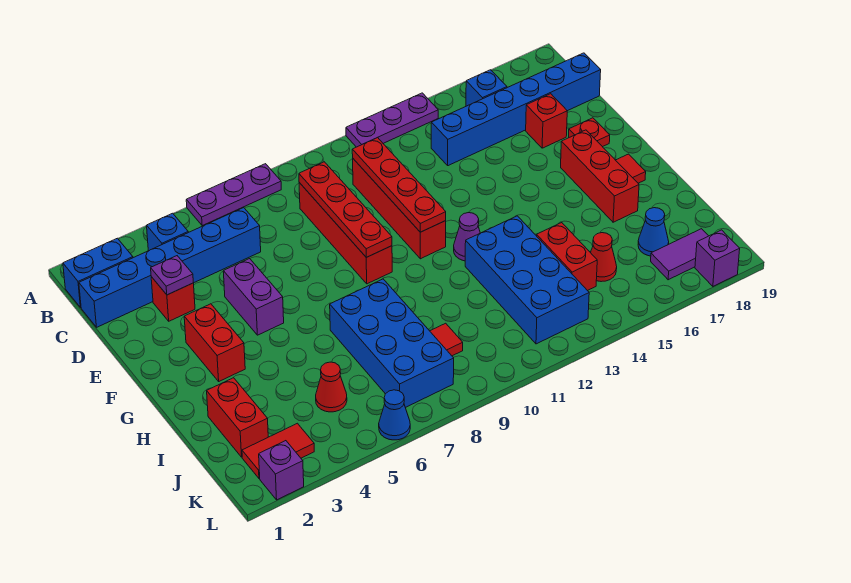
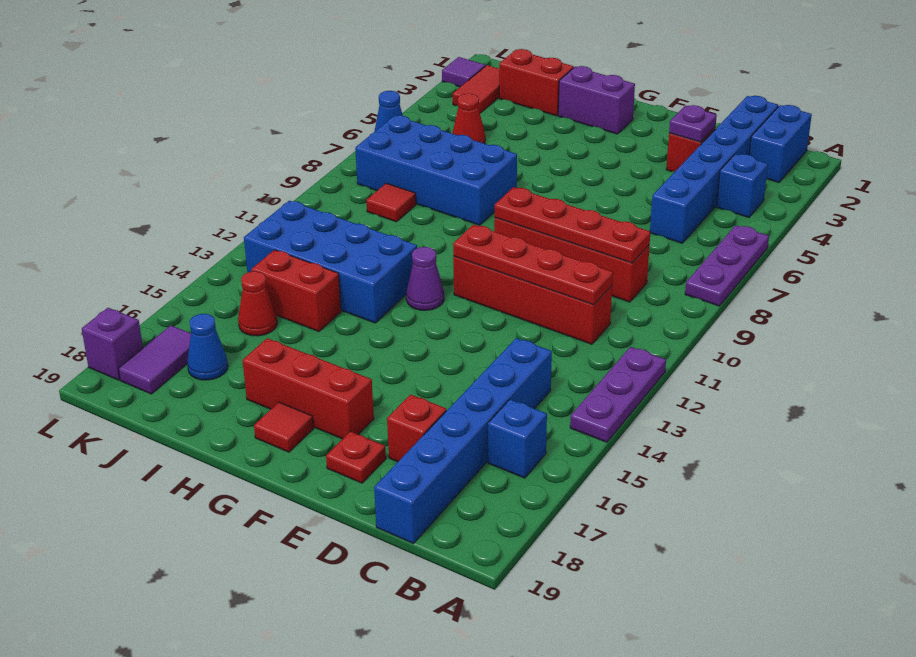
purple brick E5:F5 level 1 -> purple brick G2:H2 level 1
red brick F3:G3 level 1 -> none
purple brick L2 level 1 -> purple tile L2 level 1

